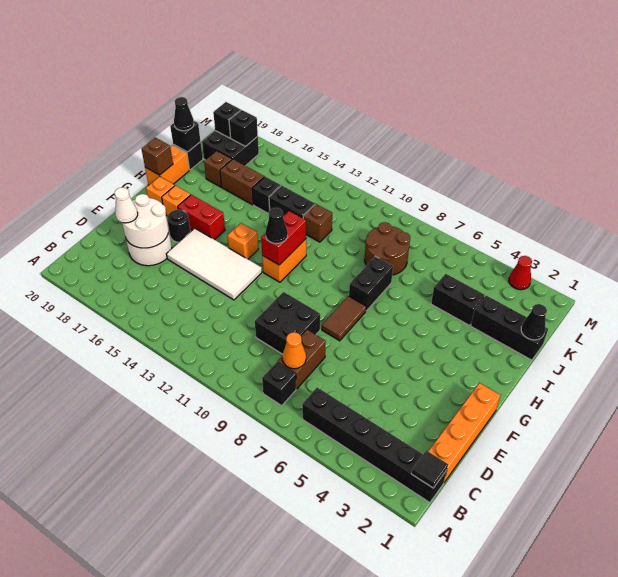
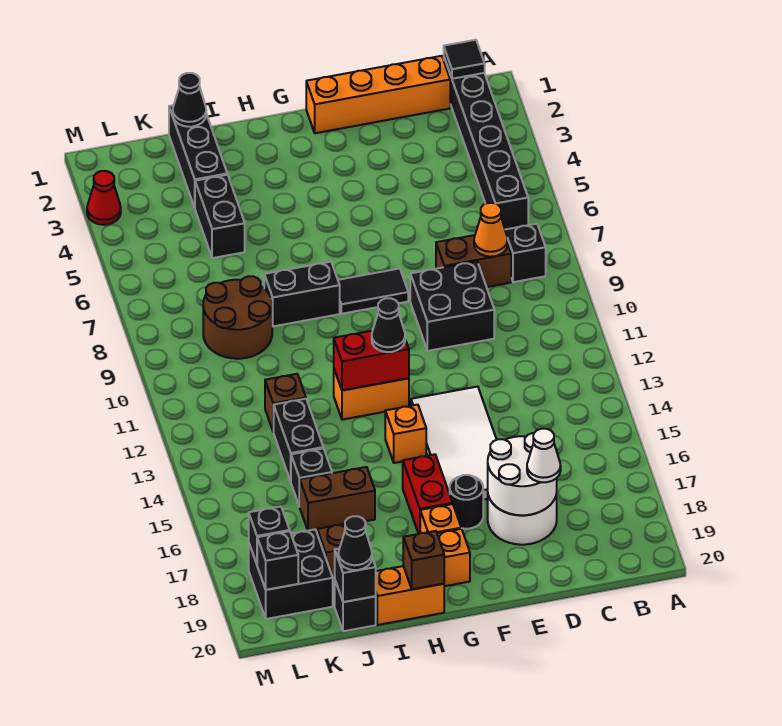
brown tile F8:G8 level 1 -> black tile F8:G8 level 1
brown brick J16:J17 level 1 -> brown brick I16:J16 level 1

